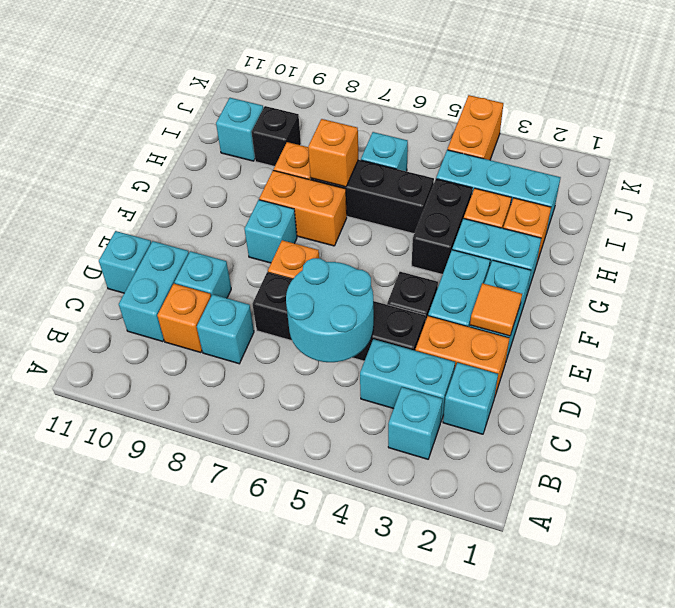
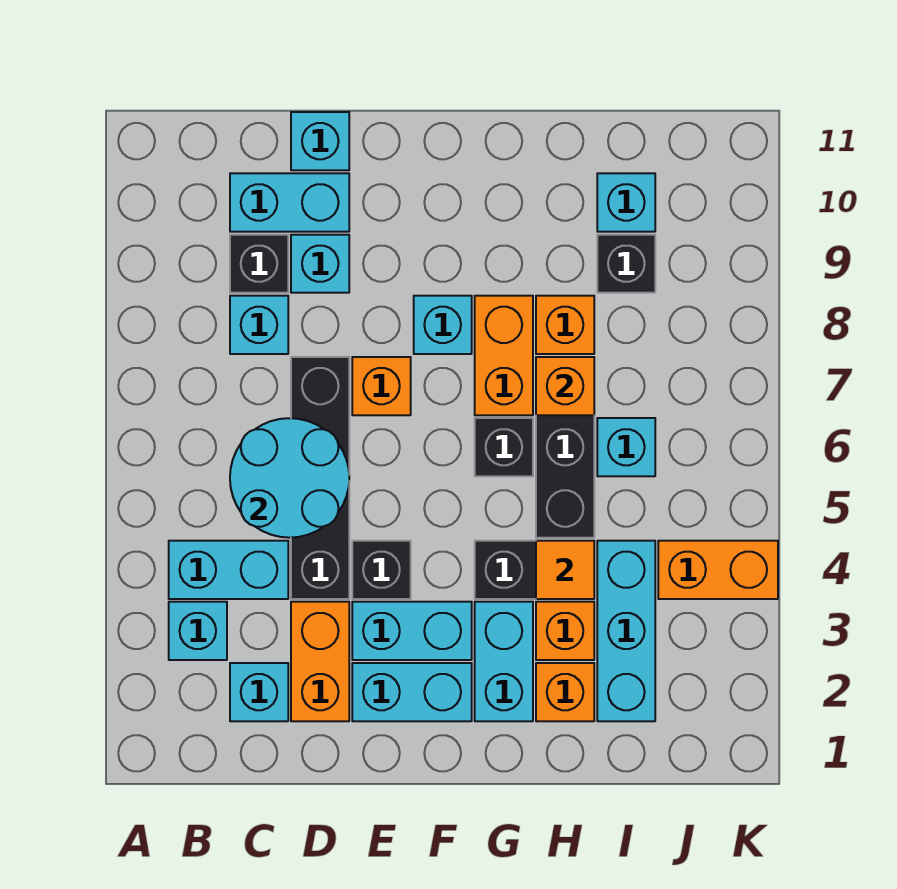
cyan brick C3:C4 level 1 -> cyan brick B4:C4 level 1
orange brick C9 level 1 -> black brick C9 level 1
orange tile E2 level 2 -> orange tile H4 level 2
none -> black brick G6 level 1

